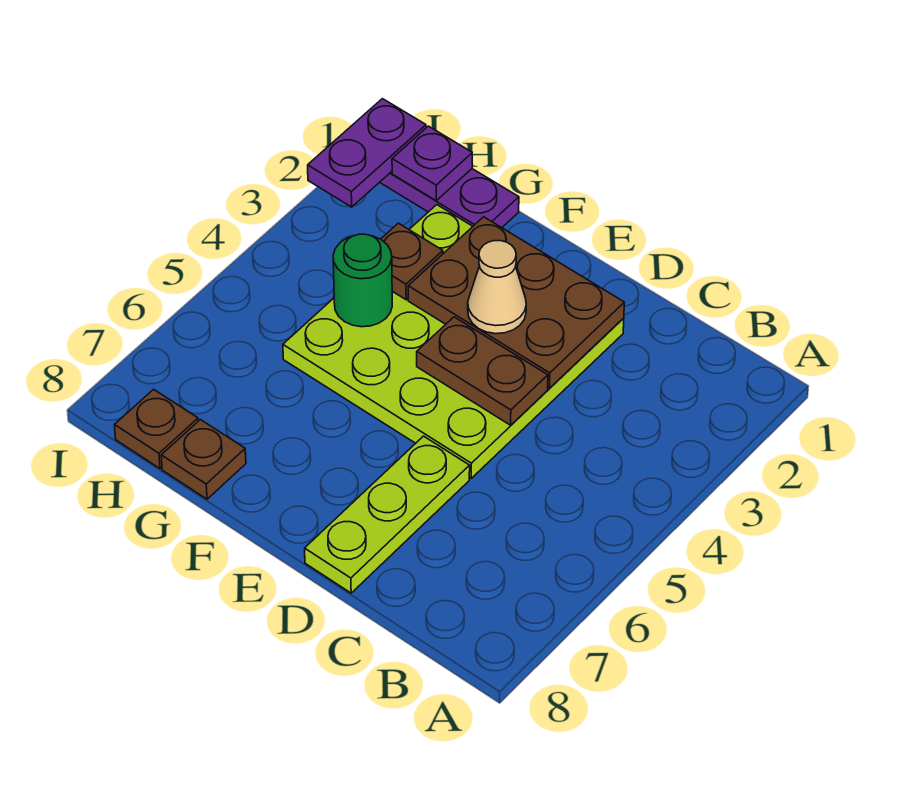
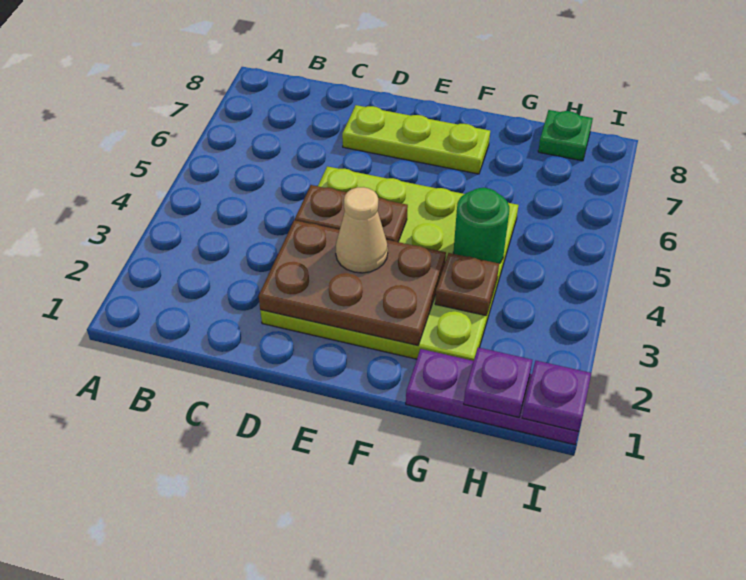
lime plate D6:D8 level 1 -> lime plate D7:F7 level 1
brown plate G8 level 1 -> none
brown plate H8 level 1 -> green plate H8 level 1
purple plate I1:I2 level 2 -> purple plate I1 level 2

